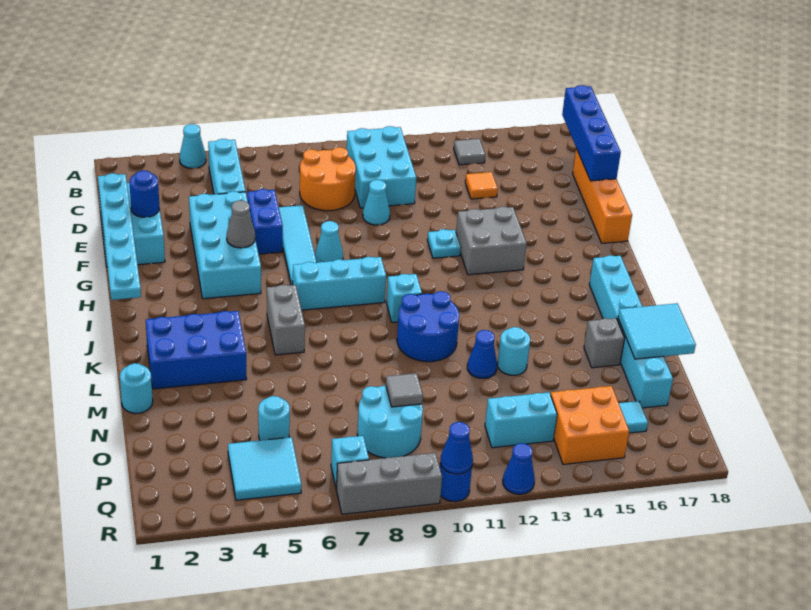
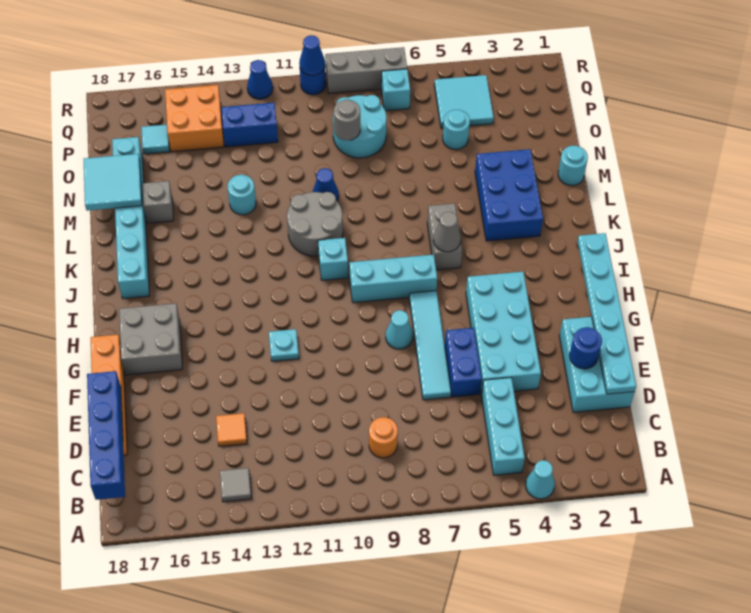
cyan brick B10:D11 level 1 -> none
orange round brick C8:D9 level 1 -> orange round brick C9 level 1
cyan cone E10 level 1 -> none
grey cone G5 level 2 -> grey cone J6 level 2
grey brick G13:H14 level 1 -> grey brick G16:H17 level 1
blue brick K2:L4 level 1 -> blue brick K3:M4 level 1
blue round brick K10:L11 level 1 -> grey round brick K10:L11 level 1
blue cone M12 level 1 -> blue cone M10 level 1
grey tile O9 level 2 -> grey round brick O9 level 2
cyan brick P12:P13 level 1 -> blue brick P12:P13 level 1

